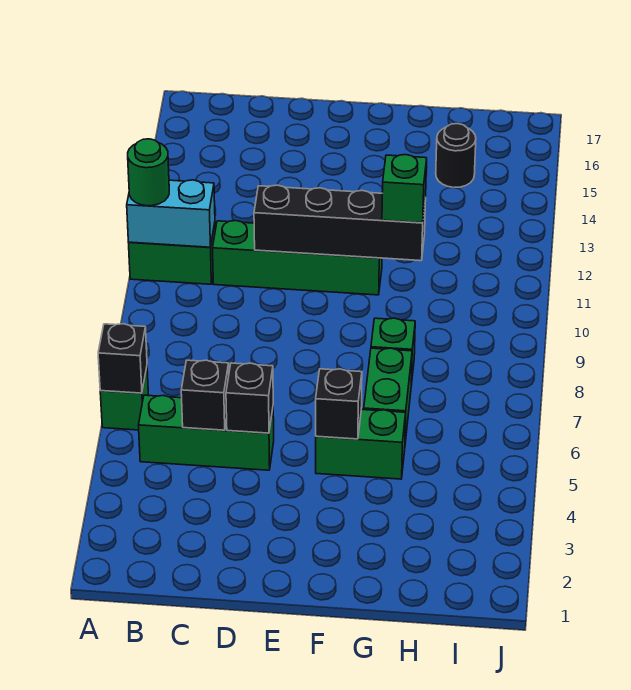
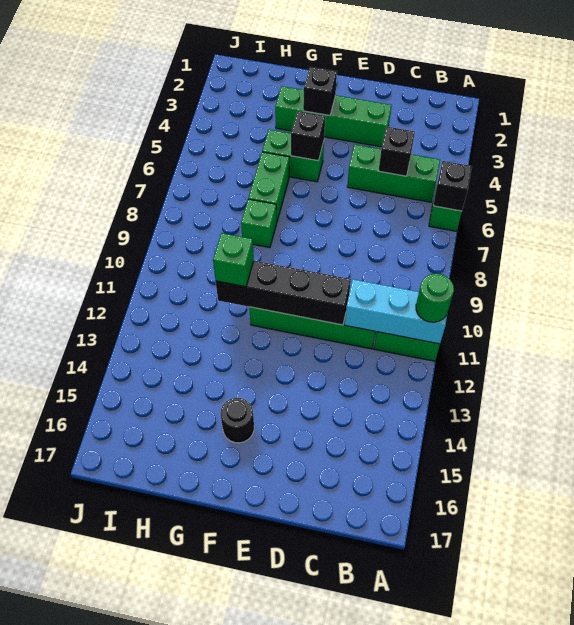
cyan brick A11:B11 level 2 -> cyan brick A11:C11 level 2
none -> green brick D3:G3 level 1
black brick D5 level 2 -> black brick F3 level 2
black round brick H15 level 1 -> black round brick F15 level 1

